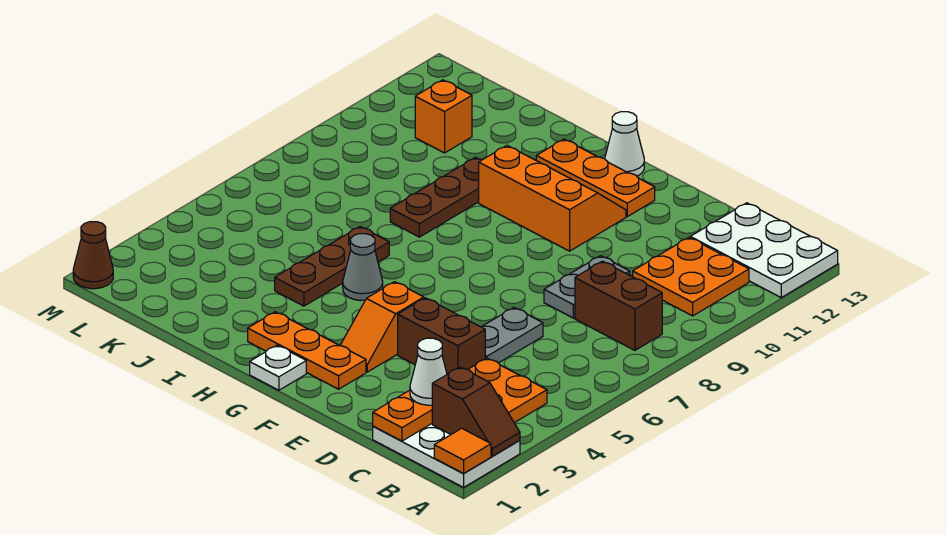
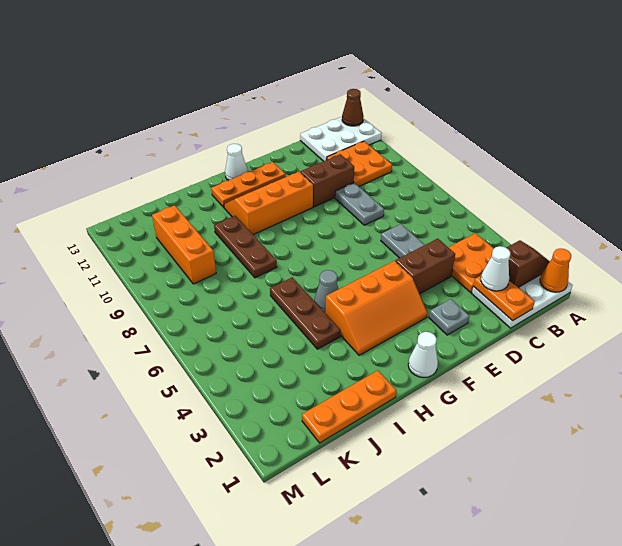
orange tile A1 level 2 -> orange cone A1 level 2
brown brick B8:C8 level 1 -> brown brick D10:E10 level 1
none -> grey plate E2 level 1
orange plate F2:H2 level 1 -> orange plate I1:K1 level 1
orange slope F3:F4 level 1 top 4 -> orange slope F3:H4 level 1 top 4
white plate G1 level 1 -> white cone G1 level 1
orange brick K11 level 1 -> orange brick K9:K11 level 1
brown cone M1 level 1 -> brown cone A13 level 2

